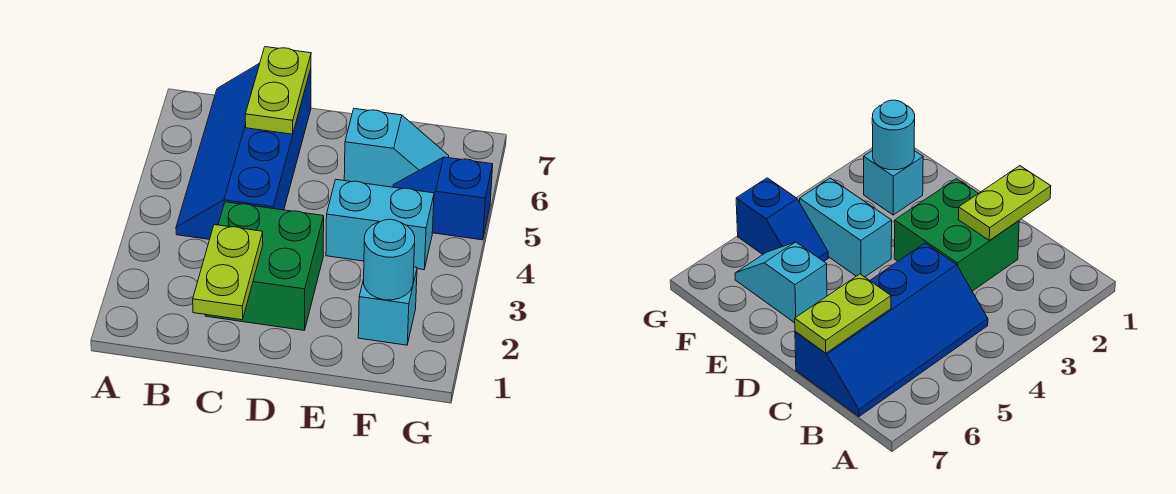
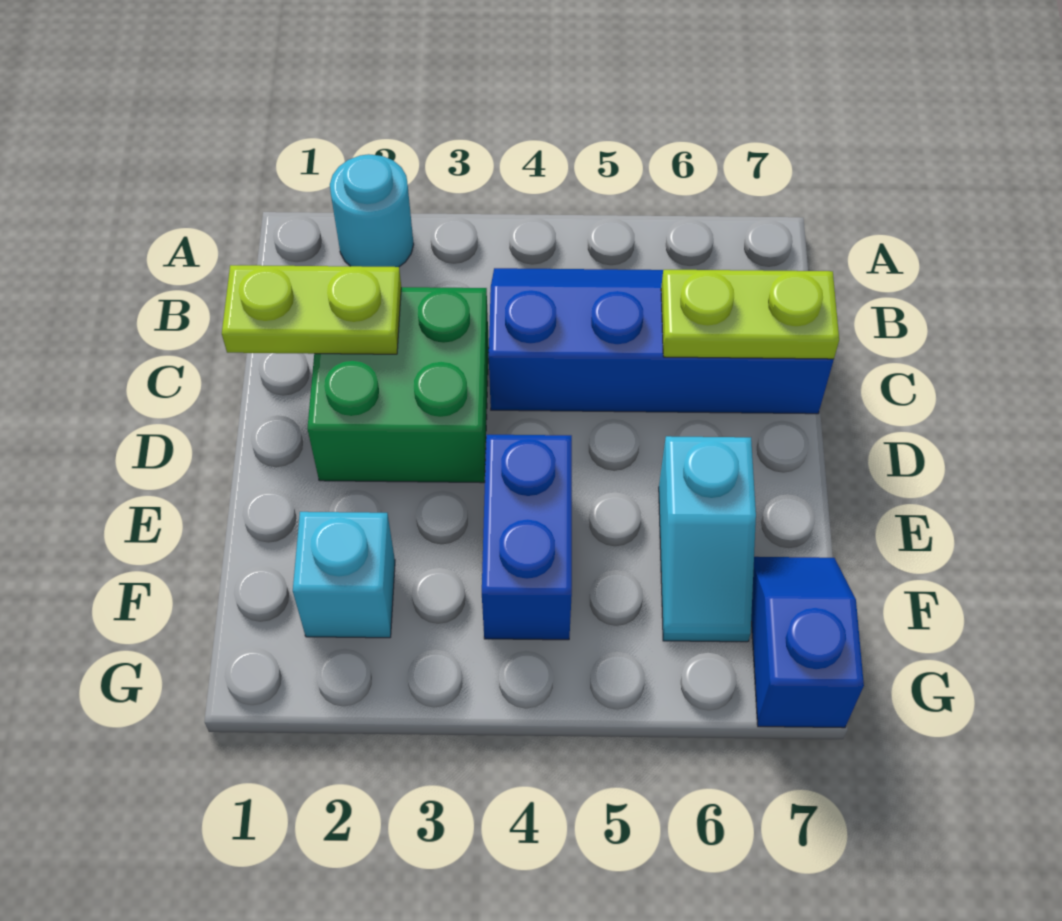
cyan brick E4:F4 level 1 -> blue brick E4:F4 level 1
cyan round brick F2 level 2 -> cyan round brick A2 level 1
blue slope F5:G5 level 1 top G -> blue slope F7:G7 level 1 top G

